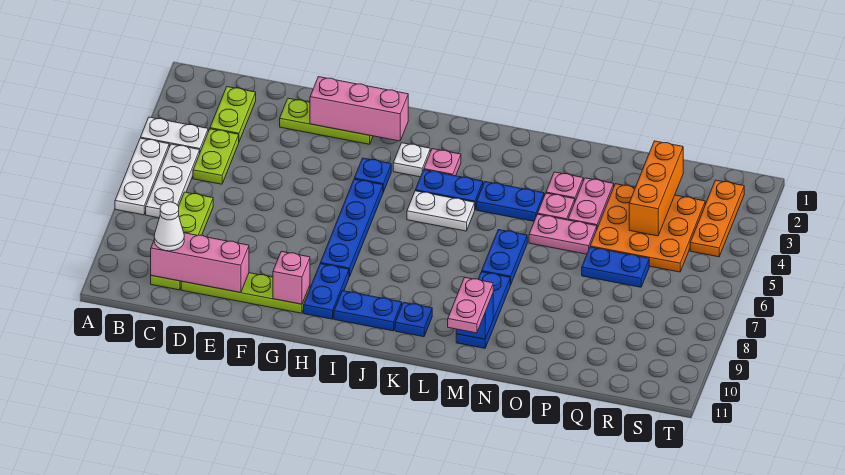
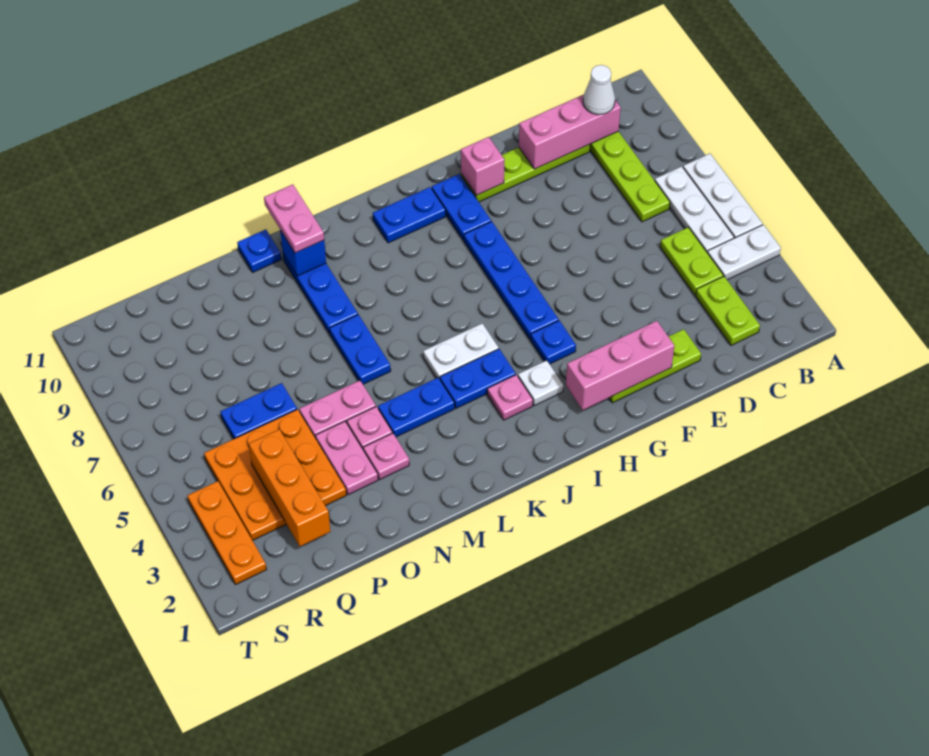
blue plate K10 level 1 -> blue plate N11 level 1

